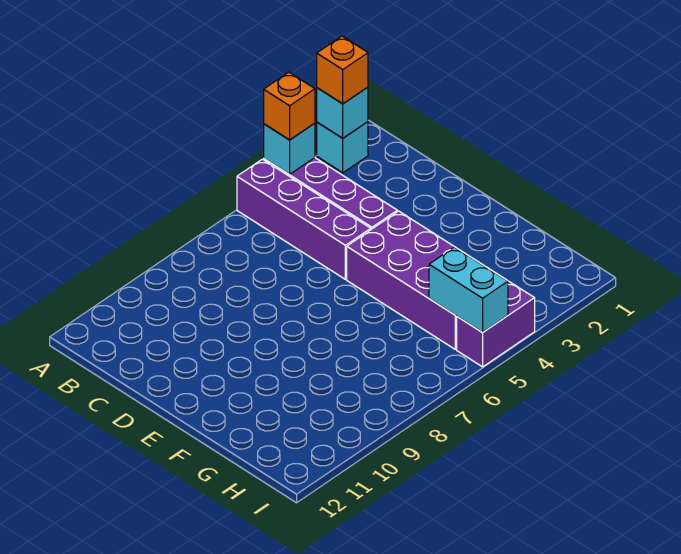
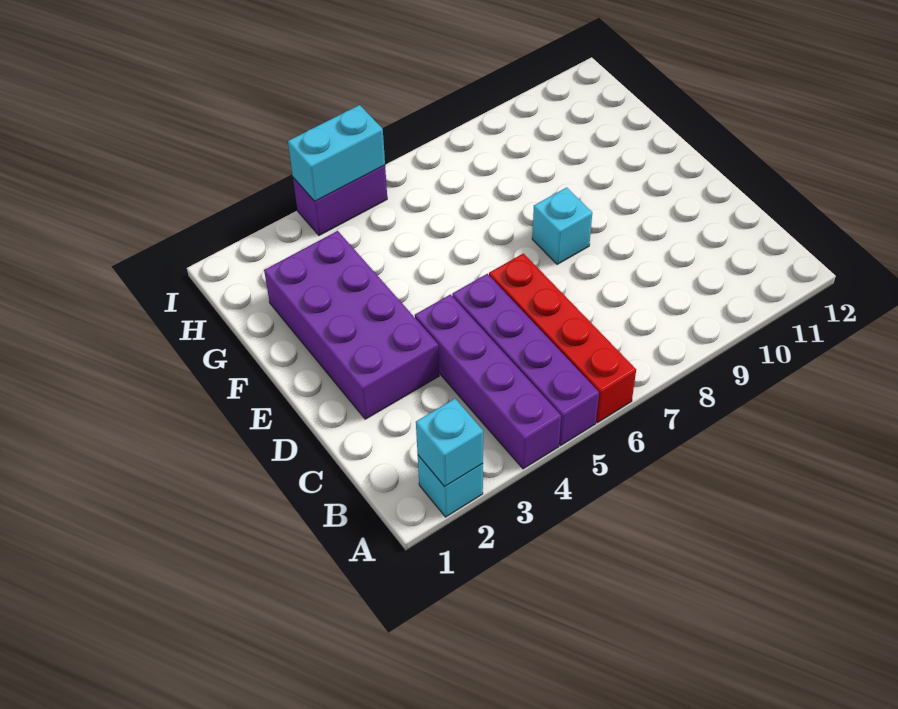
orange brick A2 level 3 -> none
cyan brick A4 level 2 -> cyan brick E8 level 1
orange brick A4 level 3 -> none
none -> red brick A6:D6 level 1
purple brick E4:H5 level 1 -> purple brick D2:G3 level 1
cyan brick H5:I5 level 2 -> cyan brick I4:I5 level 2

